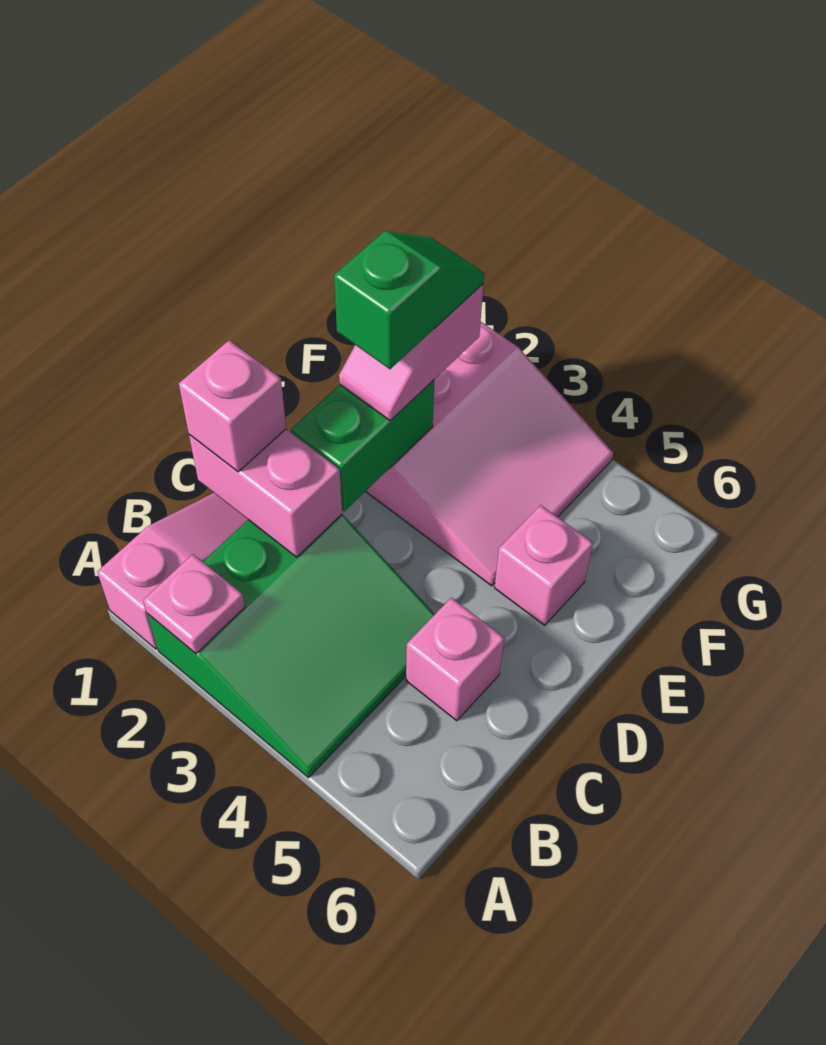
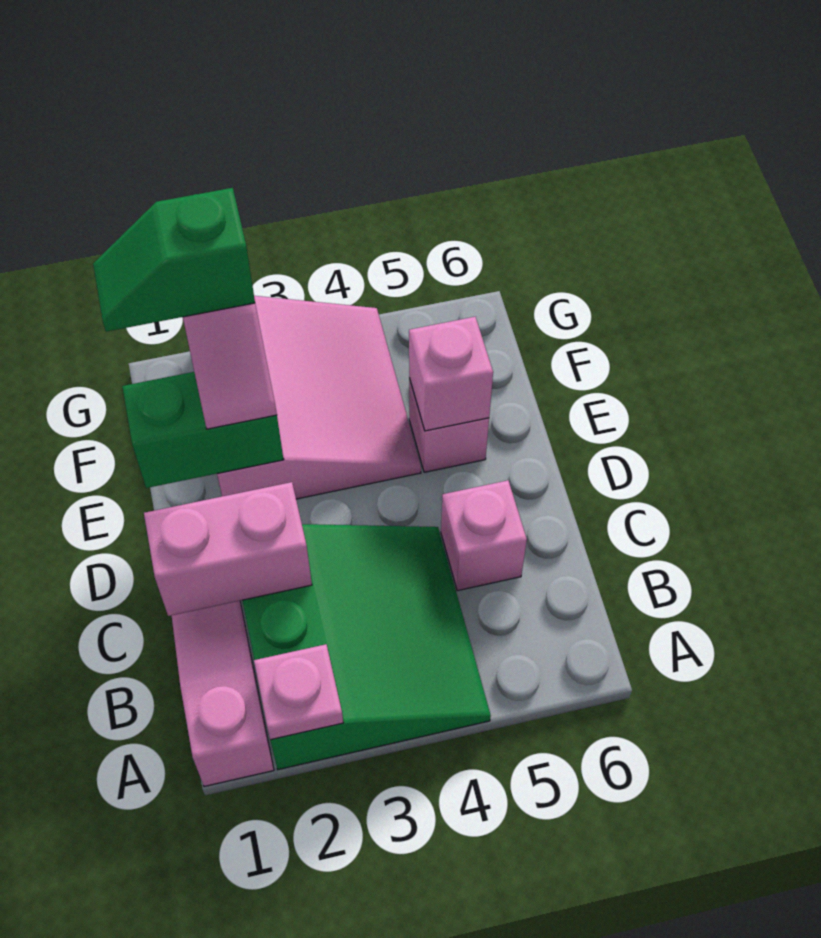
pink brick C1 level 3 -> pink brick E5 level 2
green brick D2:E2 level 2 -> green brick E1:E2 level 2
green slope E2:F2 level 4 top E -> green slope F1:F2 level 4 top 2

